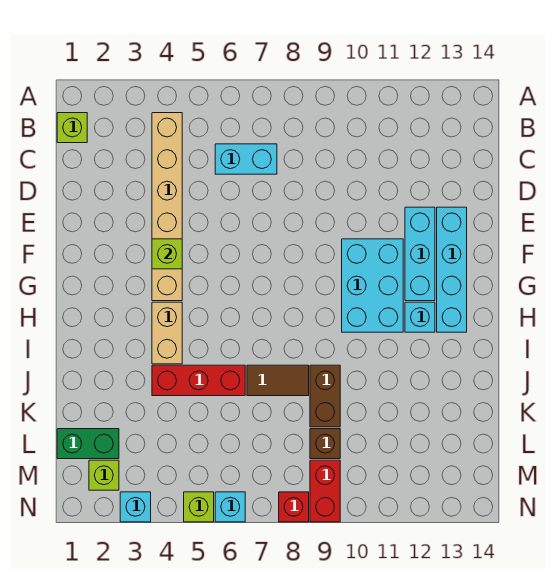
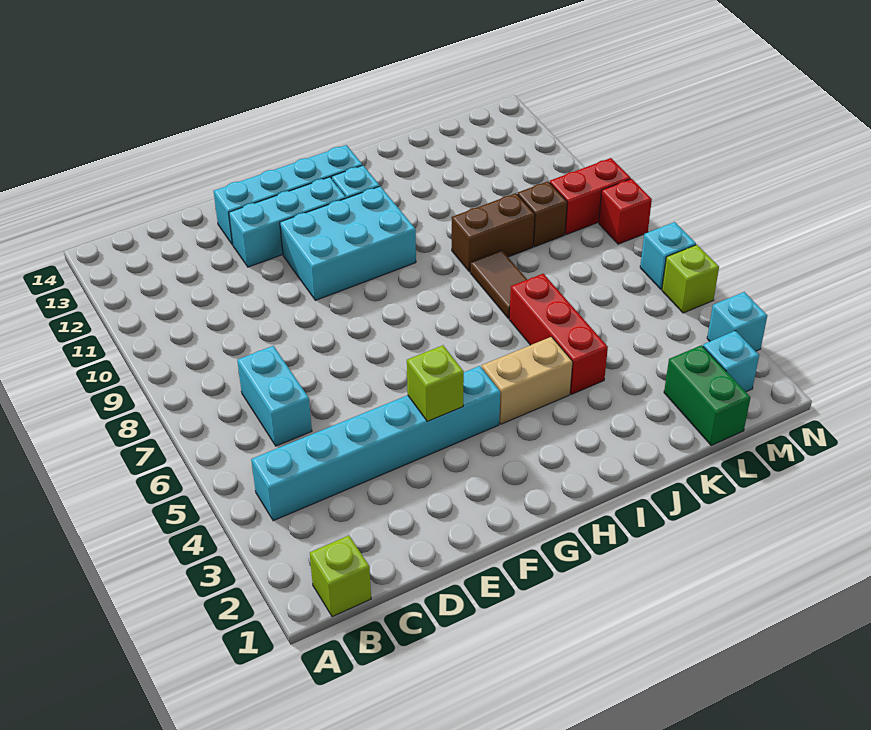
tan brick B4:G4 level 1 -> cyan brick B4:G4 level 1
lime brick M2 level 1 -> cyan brick M2 level 1

